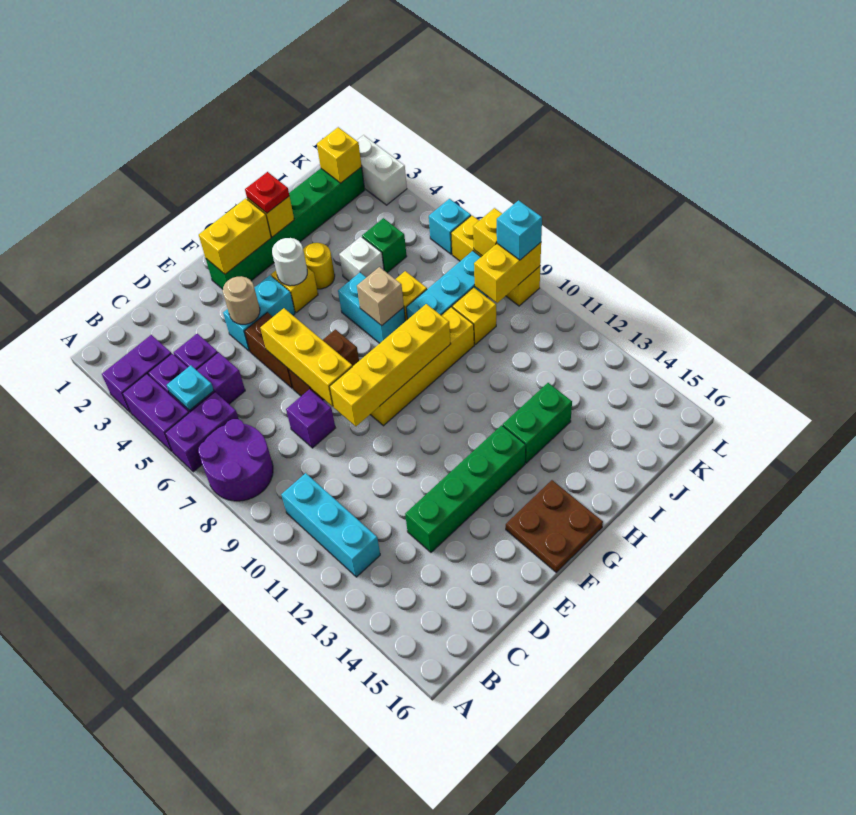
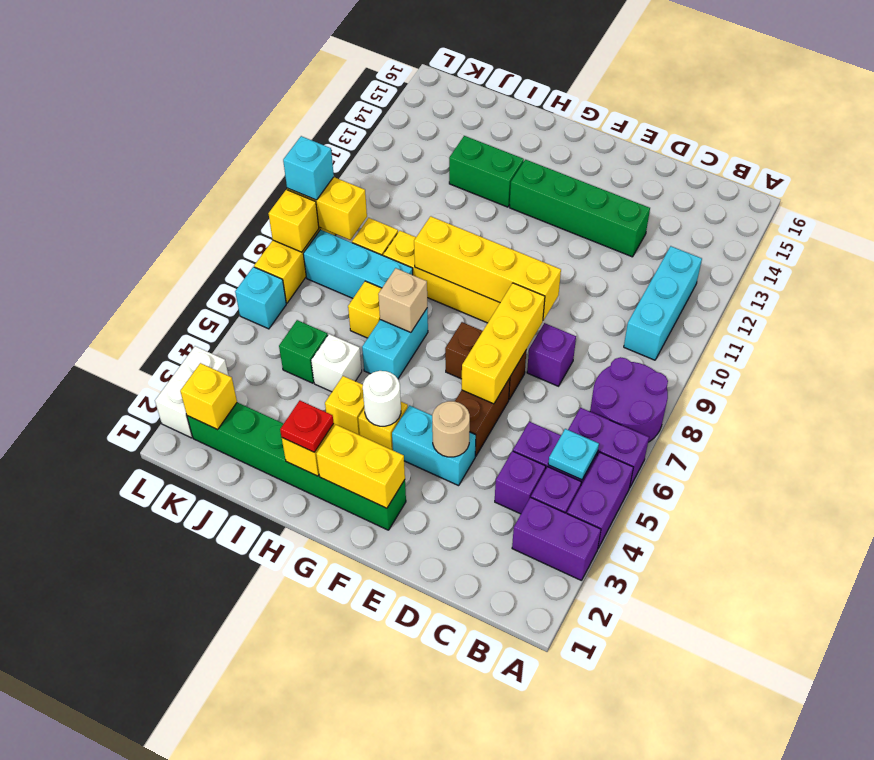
brown plate F15:G16 level 1 -> none
yellow round brick H4 level 1 -> yellow brick H4 level 1

